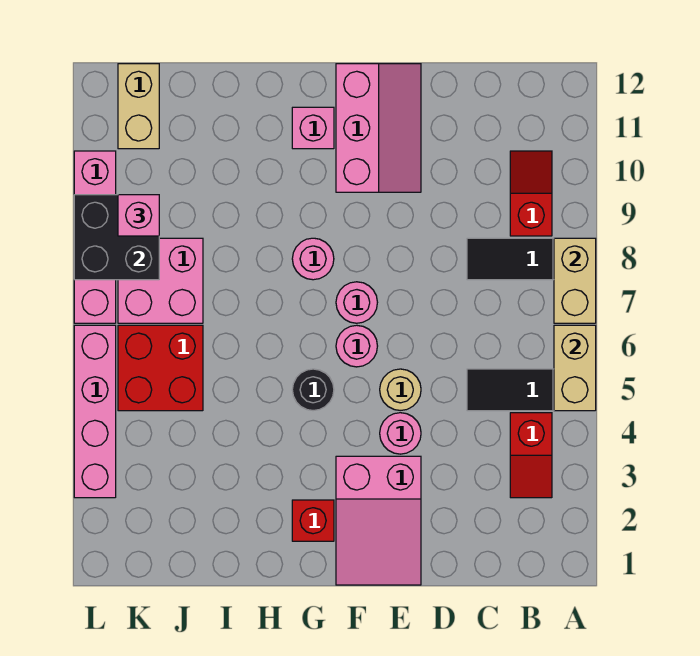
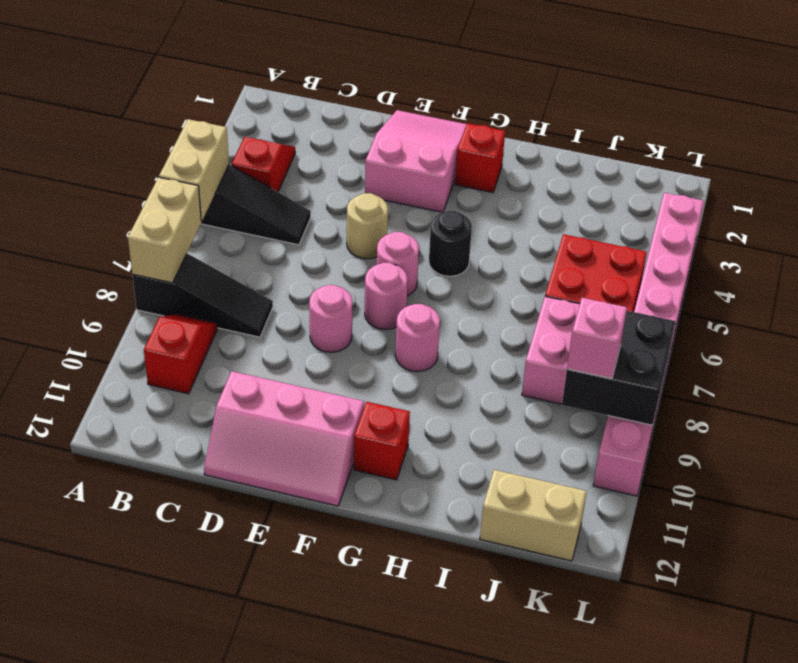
red slope B9:B10 level 1 top 9 -> red slope B9:B10 level 1 top 10
pink round brick E4 level 1 -> pink round brick E8 level 1
pink slope E10:F12 level 1 top F -> pink slope D11:F12 level 1 top 11
pink brick G11 level 1 -> red brick G11 level 1
tan brick K11:K12 level 1 -> tan brick J12:K12 level 1

